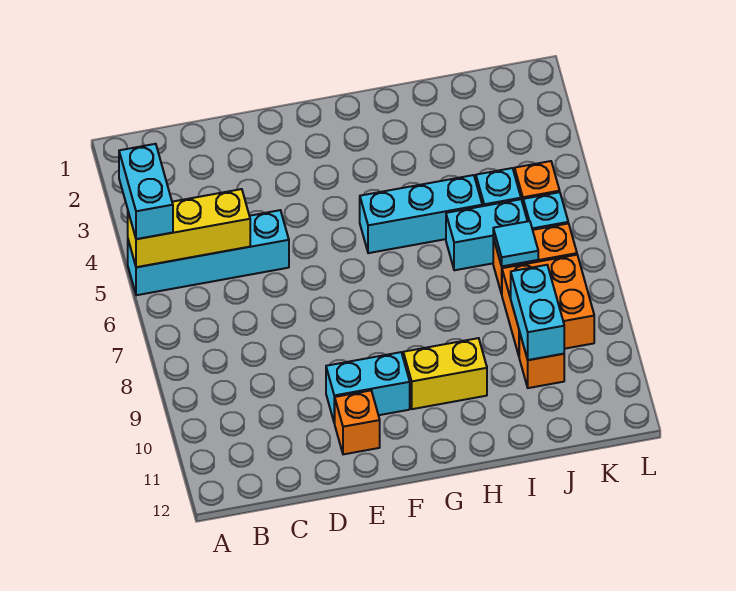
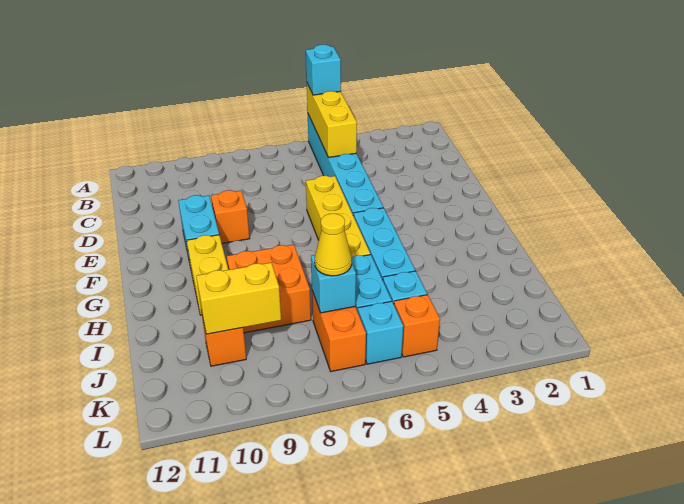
cyan brick A4:A5 level 3 -> cyan brick A5 level 3
cyan brick A5:D5 level 1 -> cyan brick A5:F5 level 1
none -> yellow brick E6:H6 level 1
orange brick E11 level 1 -> orange brick E9 level 1
cyan tile J7 level 2 -> cyan brick J7 level 2
none -> yellow cone J7 level 3
orange brick J8:K9 level 1 -> orange brick H8:I9 level 1
cyan brick J9:J10 level 2 -> yellow brick J9:J10 level 2

